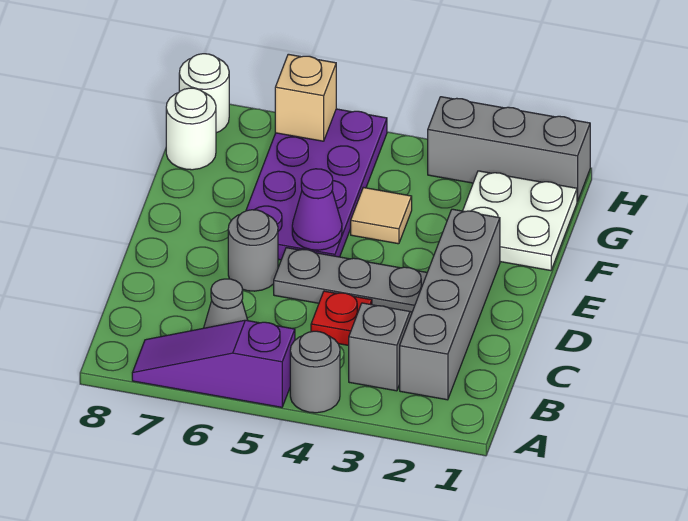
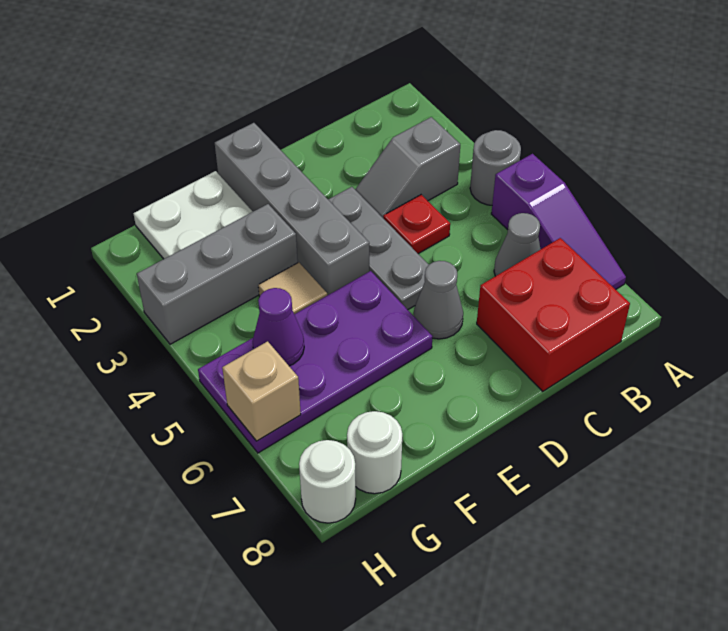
grey brick B2:E2 level 1 -> grey brick E1:E4 level 1
none -> red brick B7:C8 level 1
grey round brick D6 level 1 -> grey cone D6 level 1
purple cone E5 level 2 -> purple cone G5 level 2
grey brick H1:H3 level 1 -> grey brick F3:H3 level 1

